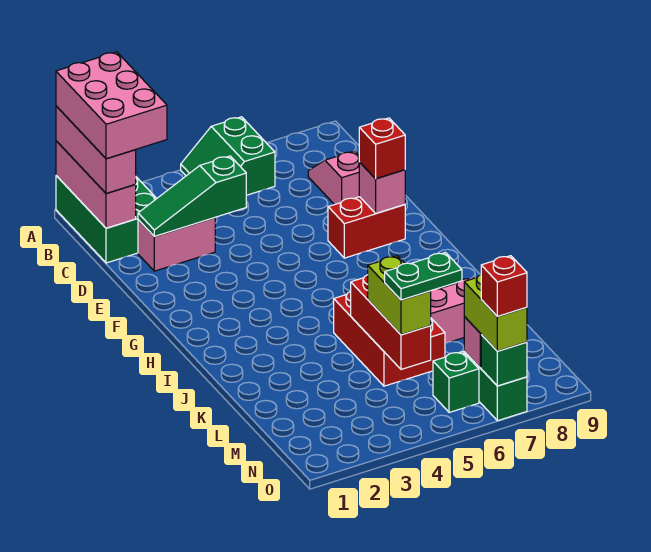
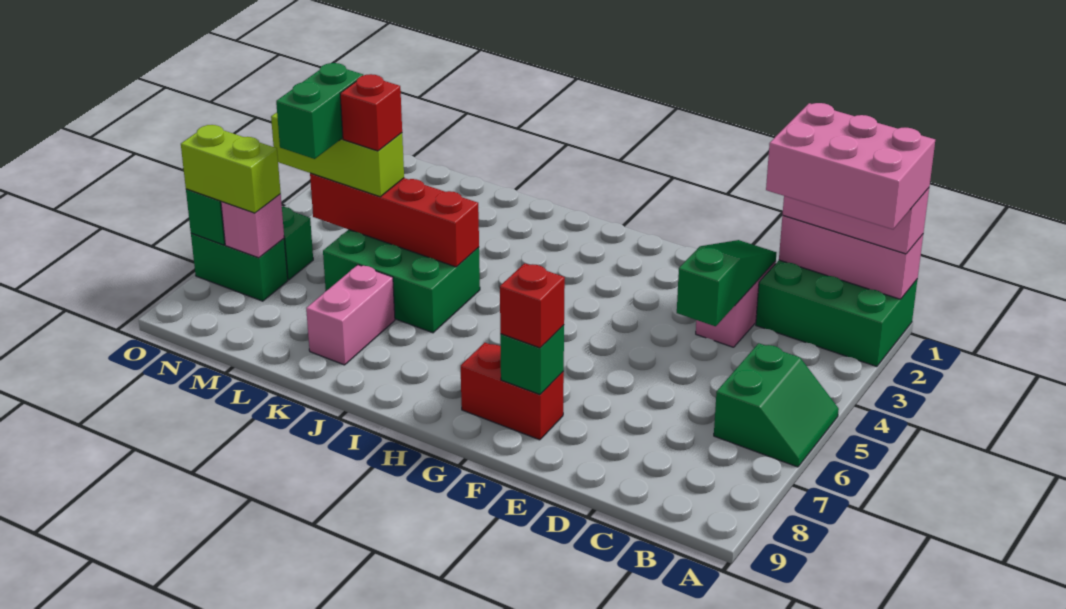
green slope A5:B6 level 1 top 6 -> green slope A5:B6 level 1 top B
pink slope C8:D8 level 1 top D -> none
red brick F7:F8 level 1 -> red brick F8:G8 level 1
pink brick F8 level 2 -> green brick F8 level 2
red brick J5:L6 level 1 -> green brick J5:L6 level 1
red brick K5:M5 level 2 -> red brick J5:M5 level 2
lime brick L5:M5 level 3 -> lime brick L5:N5 level 3
green plate M5:M6 level 4 -> green brick M5:M6 level 4
red brick O7 level 4 -> red brick L5 level 4

